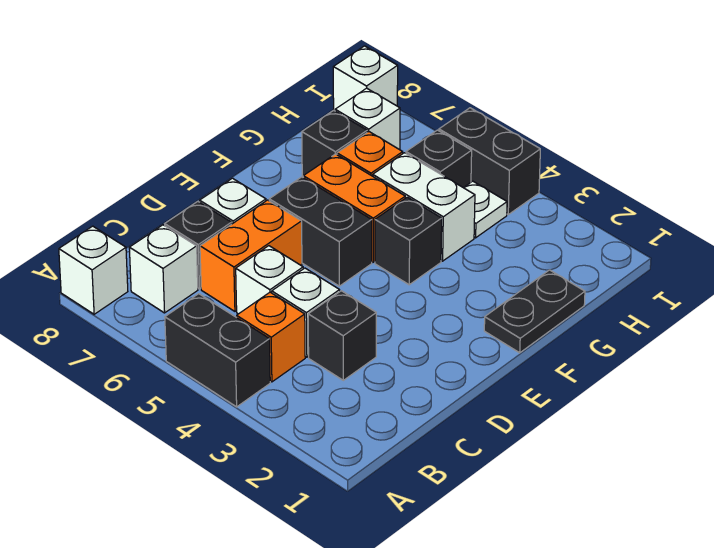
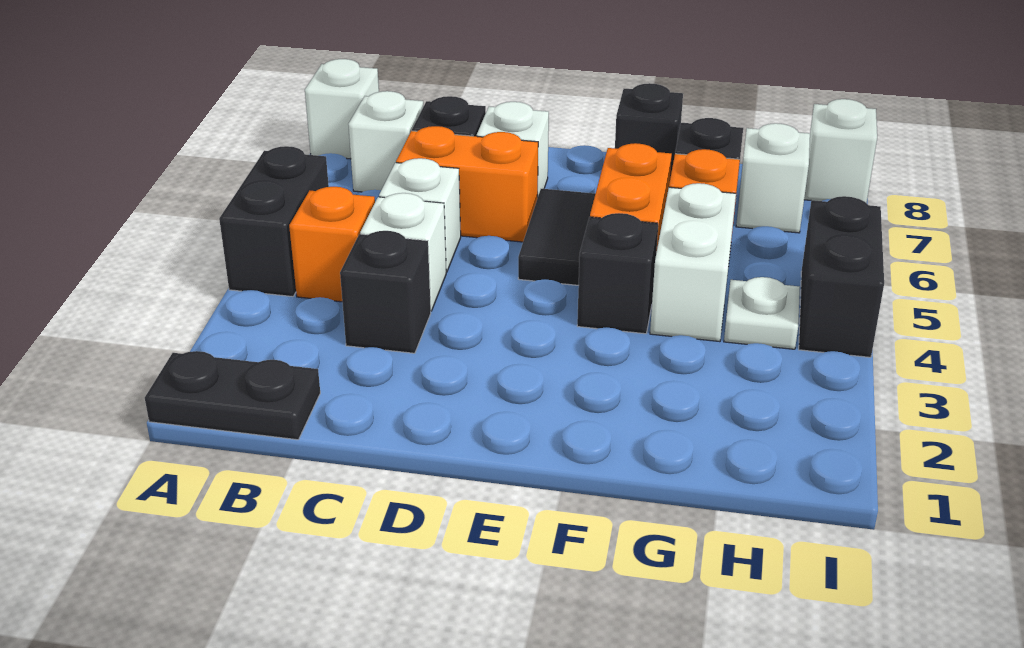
black brick E5:E6 level 1 -> black tile E5:E6 level 1
black plate F1:G1 level 1 -> black plate A1:B1 level 1
black brick H5 level 1 -> black brick F8 level 1

